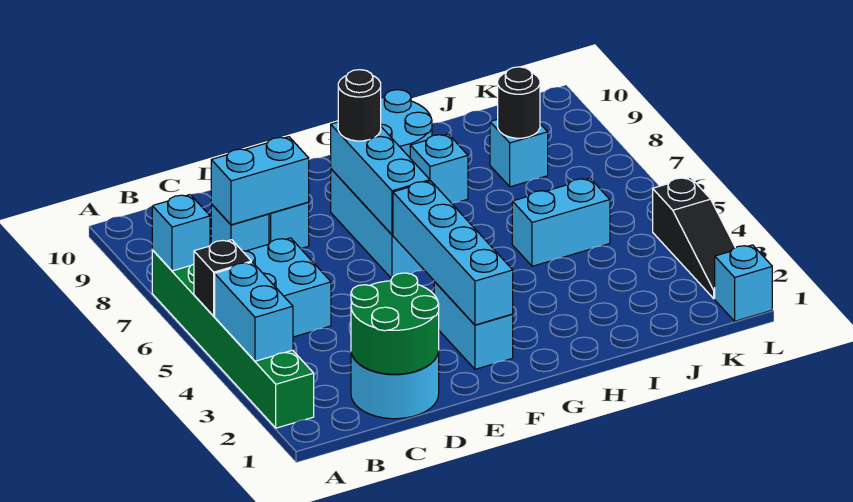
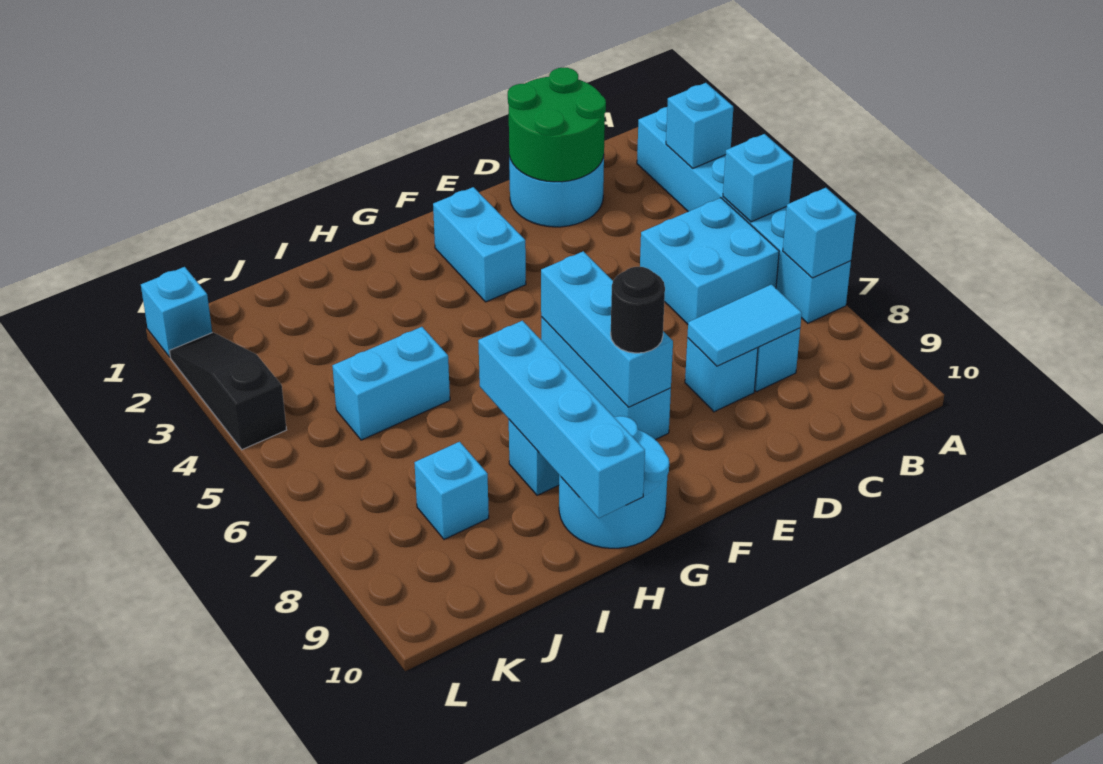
green brick A2:A7 level 1 -> cyan brick A2:A7 level 1
cyan brick A3:A4 level 2 -> cyan brick A3 level 2
black brick A5 level 2 -> cyan brick A5 level 2
cyan brick C8:D8 level 2 -> cyan tile C8:D8 level 2
cyan brick F2:F5 level 2 -> cyan brick H7:H10 level 2
black round brick J8 level 2 -> none

